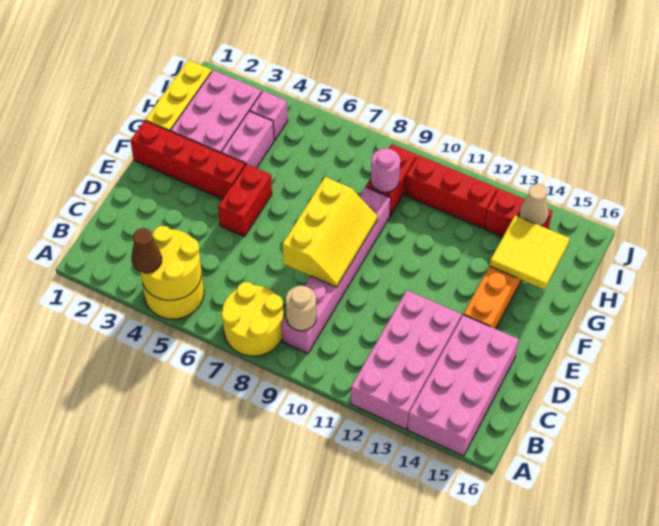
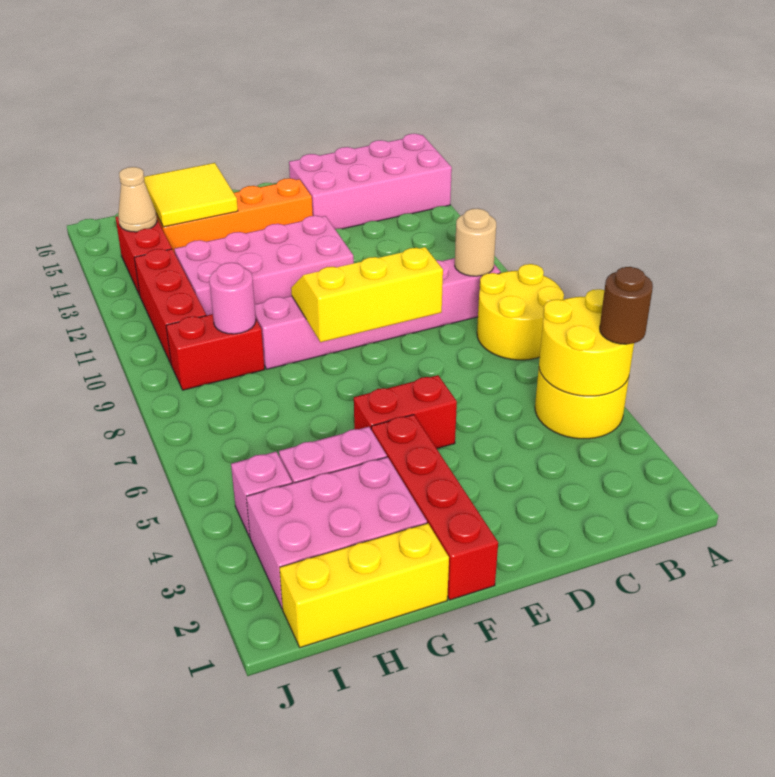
brown cone A4 level 3 -> brown round brick A4 level 3
pink brick A12:D13 level 1 -> pink brick E11:H12 level 1

